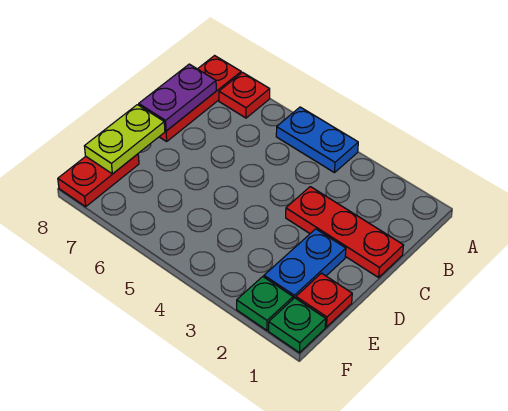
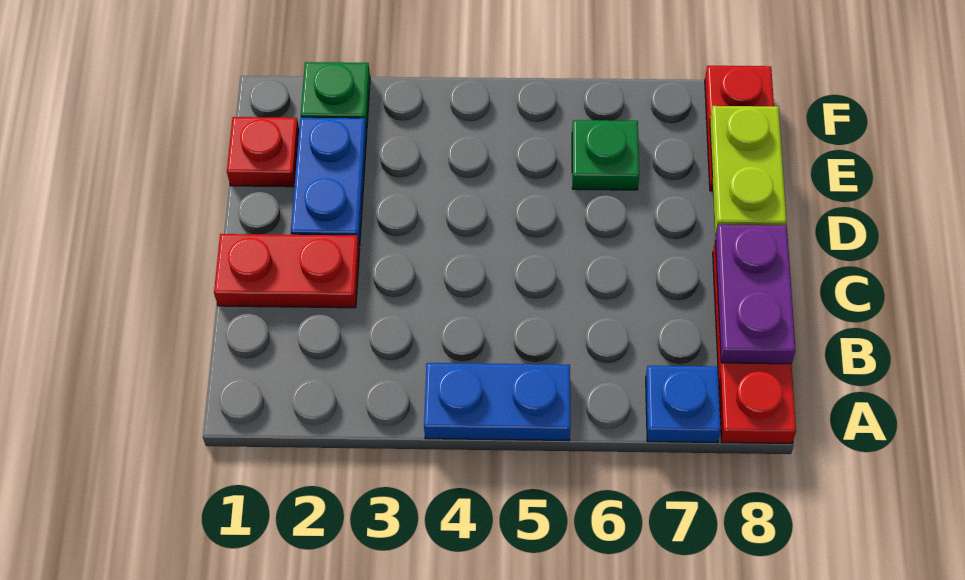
red plate A7 level 1 -> blue plate A7 level 1
red plate C1:C3 level 1 -> red plate C1:C2 level 1
green plate F1 level 1 -> green plate E6 level 1

